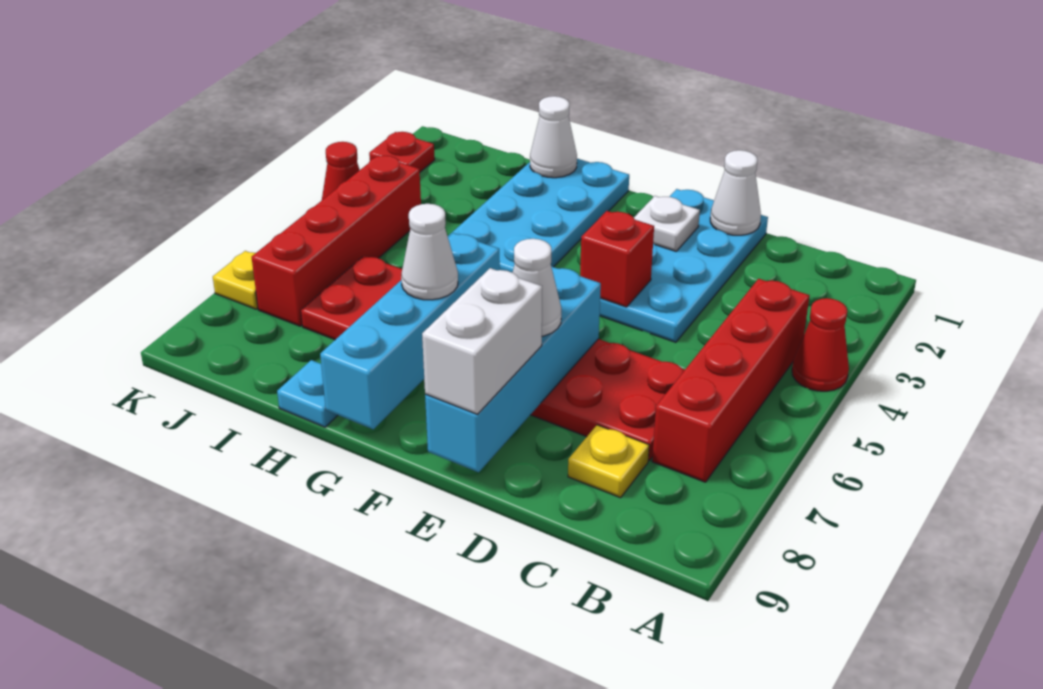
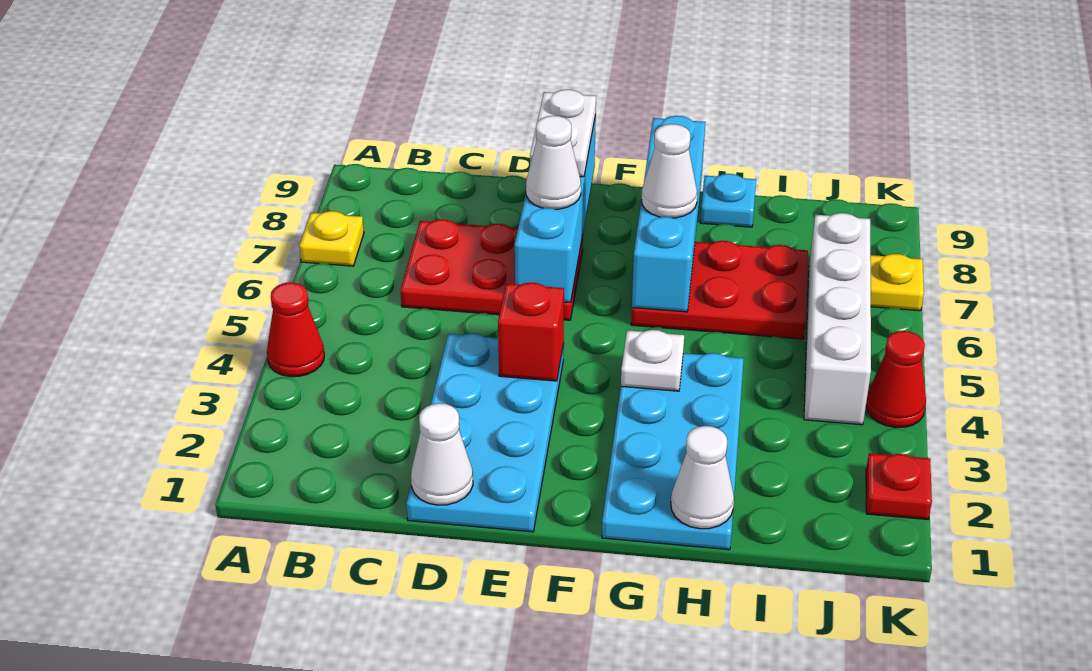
red brick B4:B7 level 1 -> none
yellow plate C8 level 1 -> yellow plate A7 level 1
white plate E2 level 2 -> white plate G4 level 2
white brick E8:E9 level 3 -> white plate E8:E9 level 3
red brick J4:J7 level 1 -> white brick J4:J7 level 1

